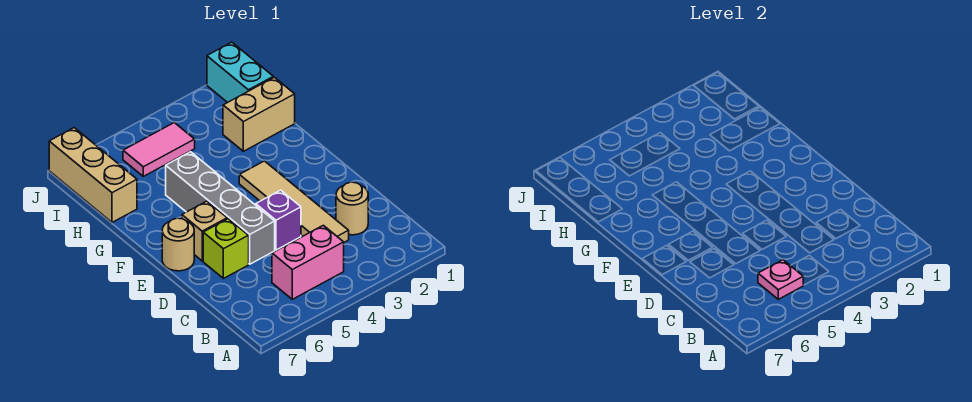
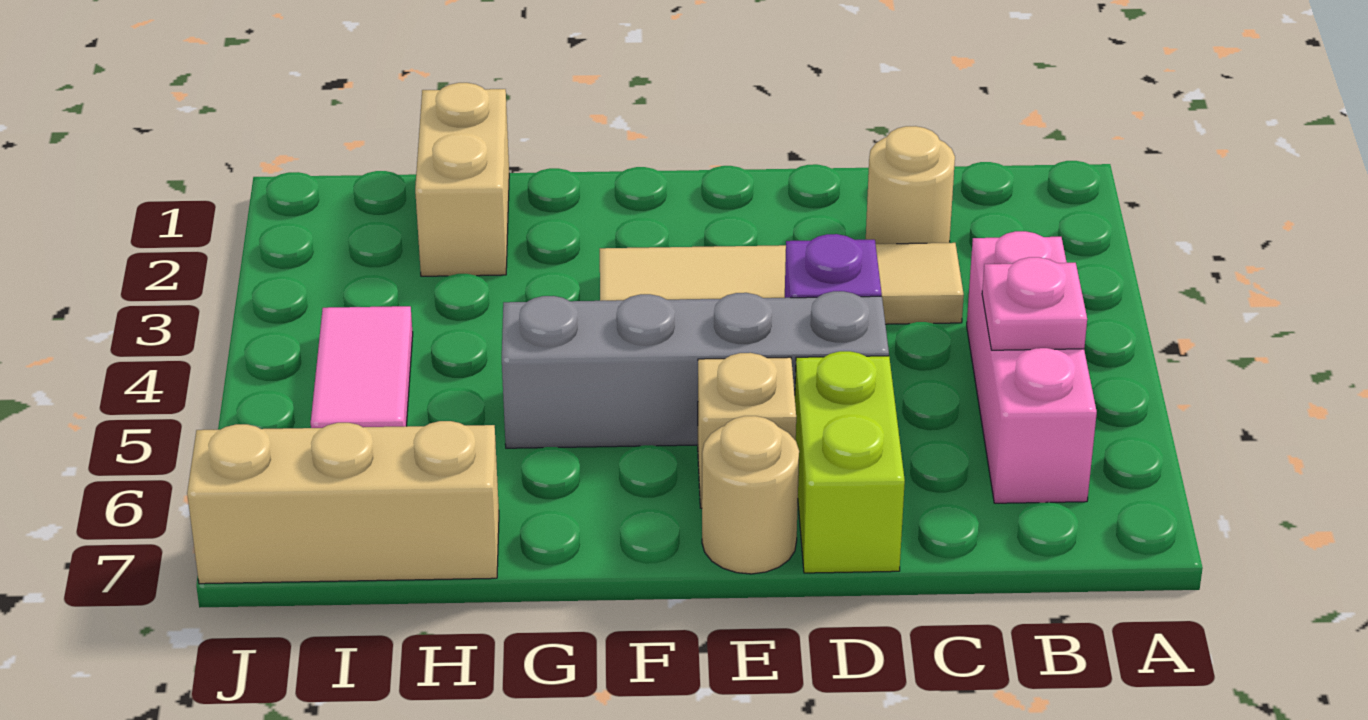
pink brick B4:B5 level 1 -> pink brick B4:B6 level 1
lime brick D6 level 1 -> lime brick D6:D7 level 1
cyan brick I1:J1 level 1 -> none

